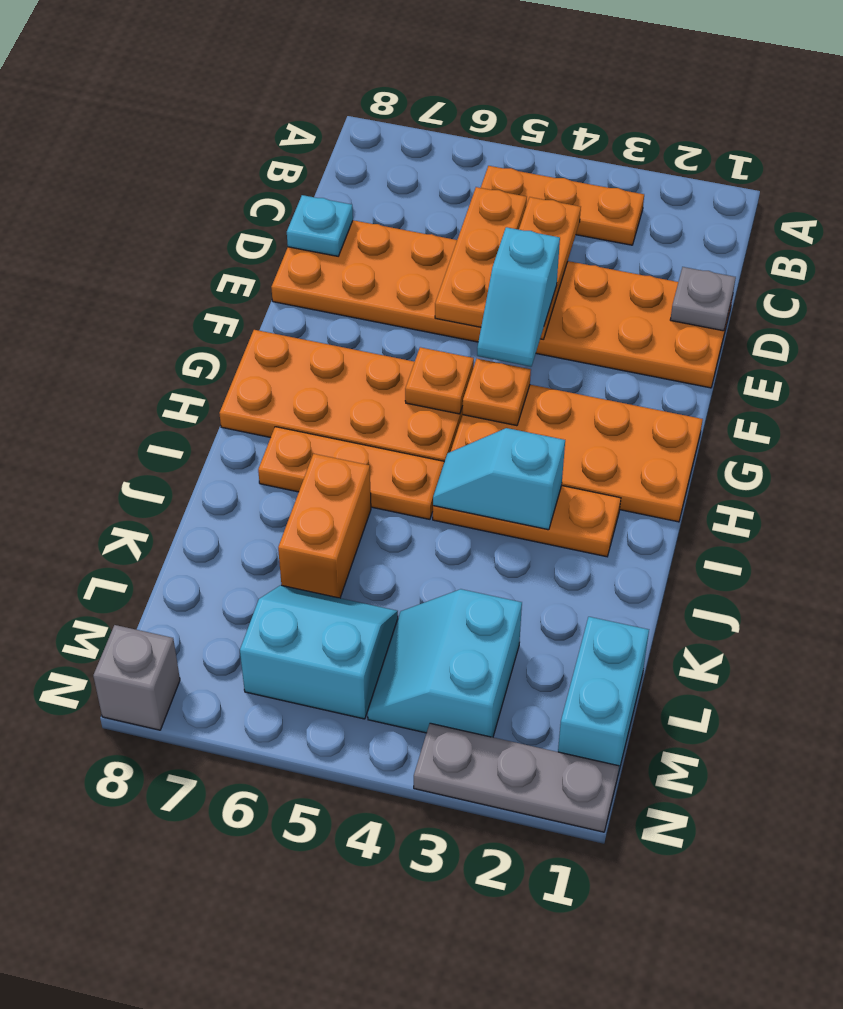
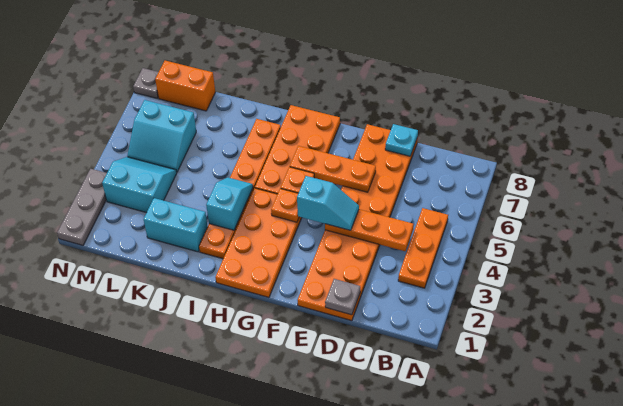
orange plate C5:E5 level 2 -> orange plate E6:G6 level 2
cyan slope E4:F4 level 3 top E -> cyan slope E4:F4 level 3 top F
orange brick J6:K6 level 1 -> orange brick L8:M8 level 1
cyan brick L1:M1 level 1 -> cyan brick J2:K2 level 1
cyan slope L5:M6 level 1 top M -> cyan slope L5:M6 level 1 top 6
grey brick N8 level 1 -> grey plate N8 level 1

